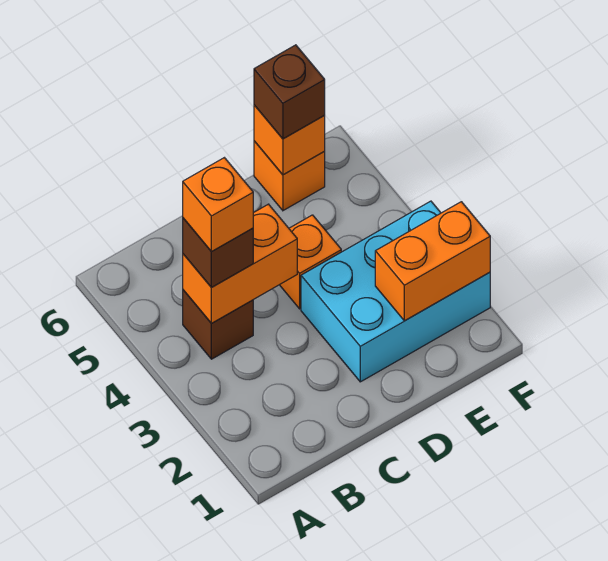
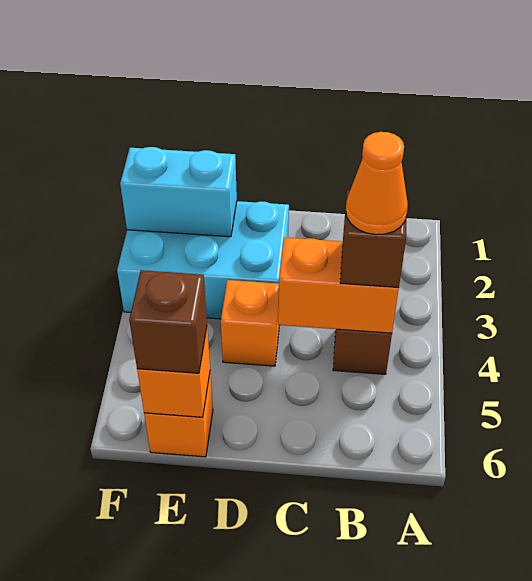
orange brick B4 level 4 -> orange cone B4 level 4
orange brick E2:F2 level 2 -> cyan brick E2:F2 level 2

